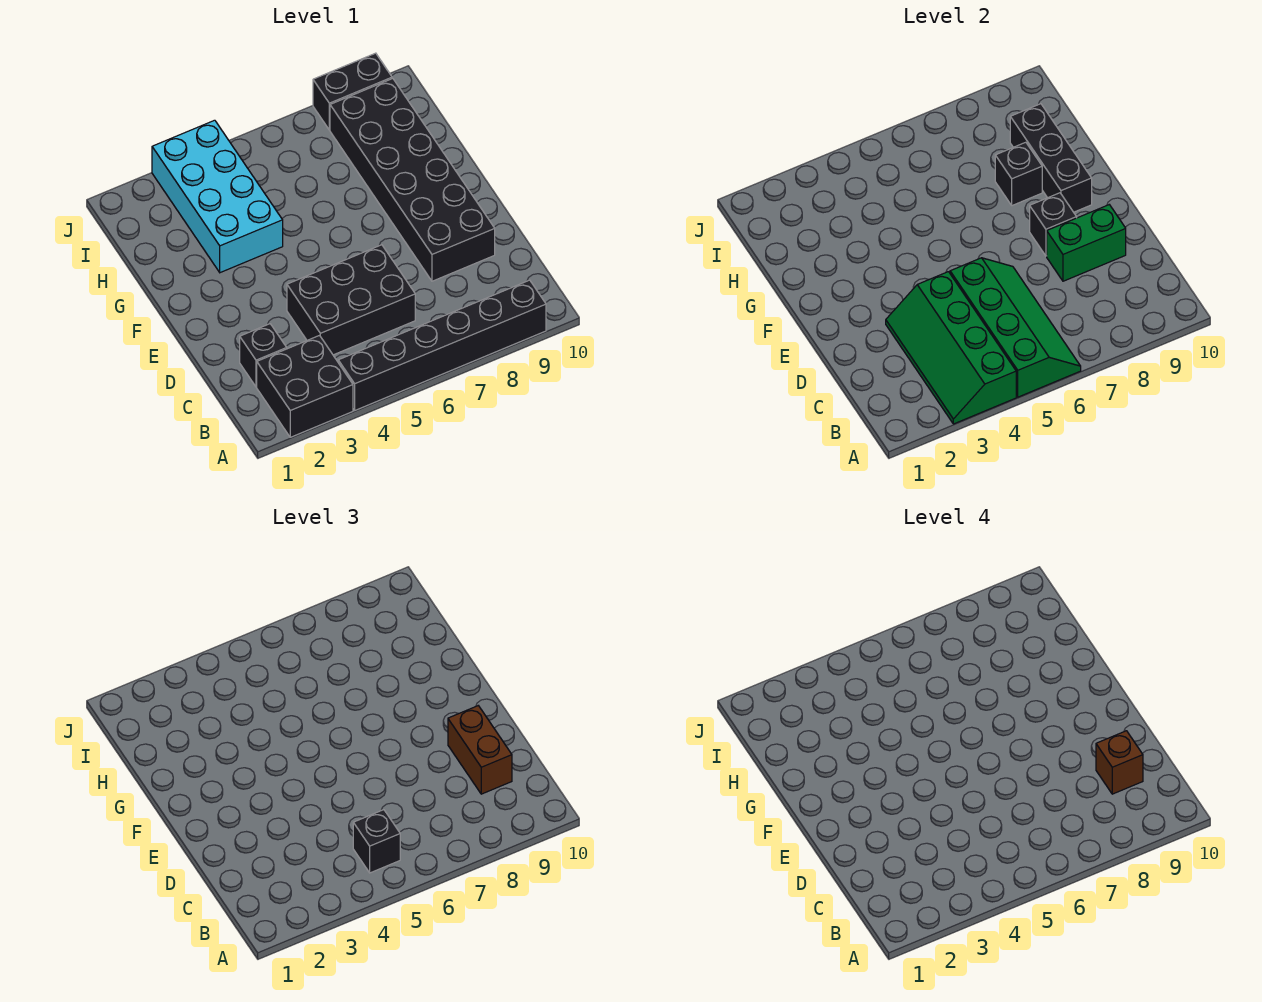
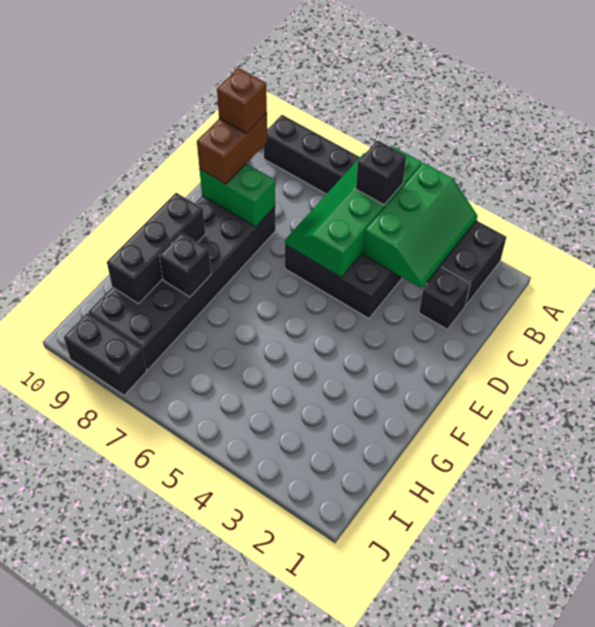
green slope A3:D4 level 2 top 4 -> green slope A3:C4 level 2 top 4
black brick E8 level 2 -> none
cyan brick G3:J4 level 1 -> none

